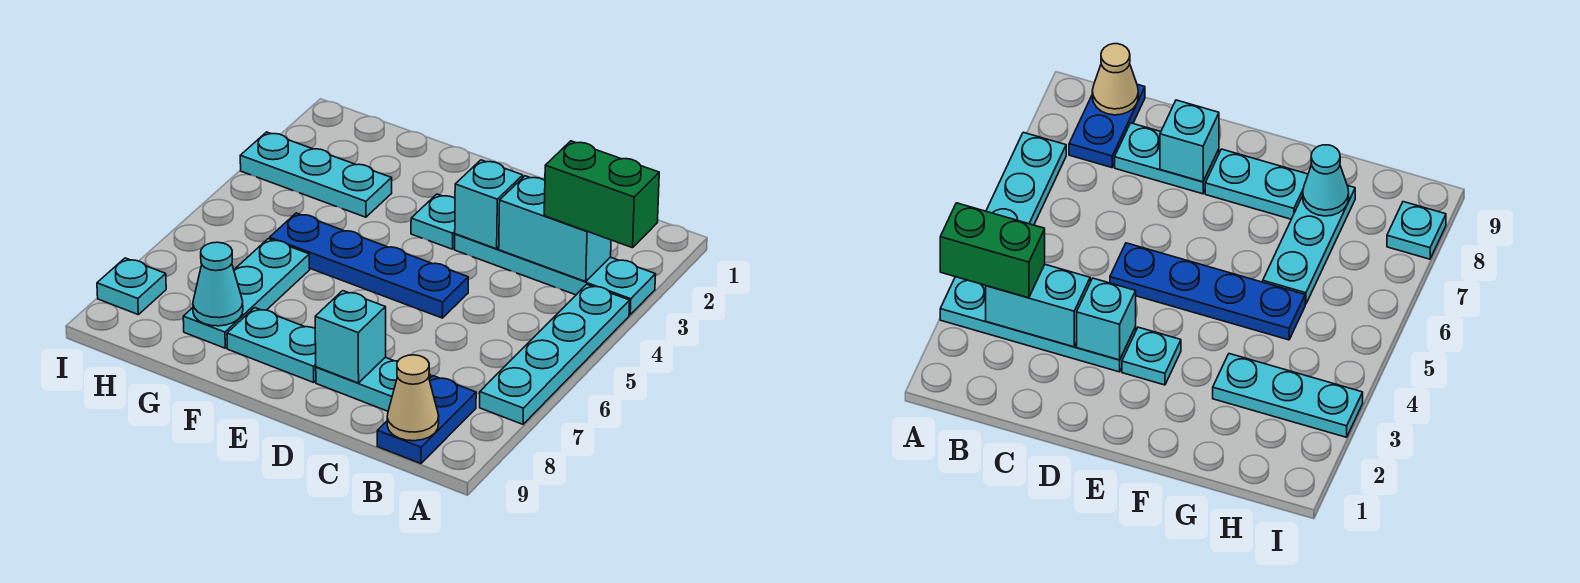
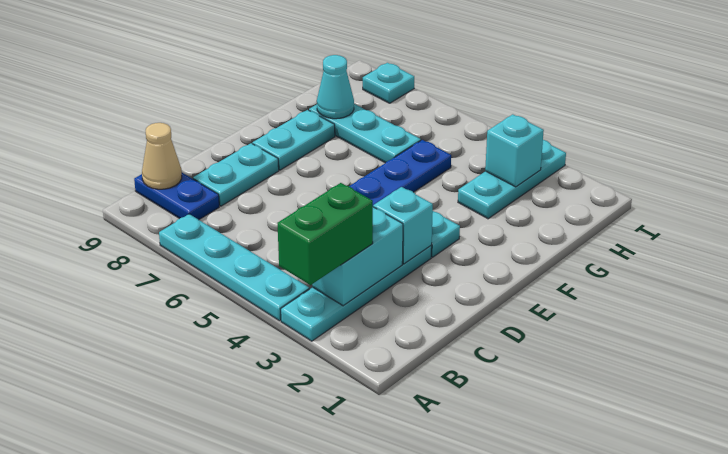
cyan brick D8 level 2 -> cyan brick H3 level 2

